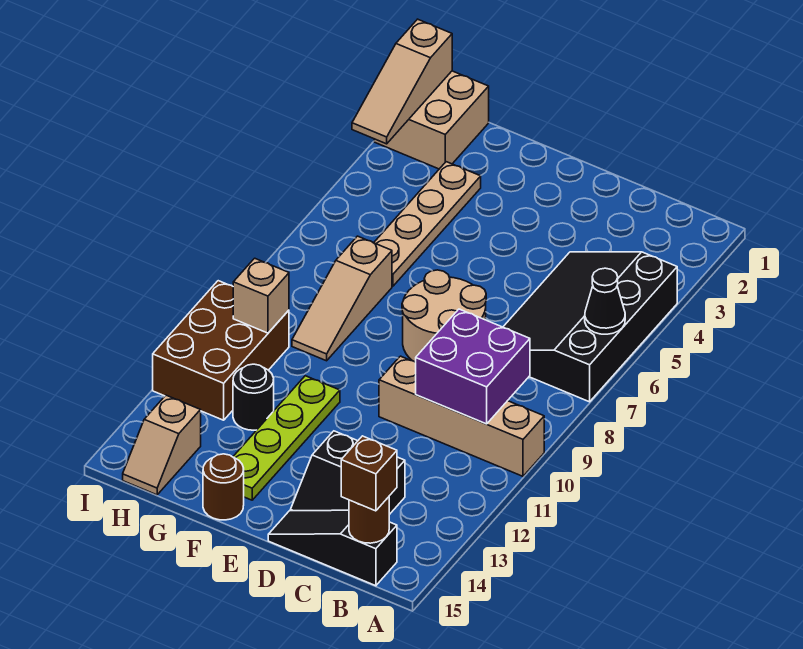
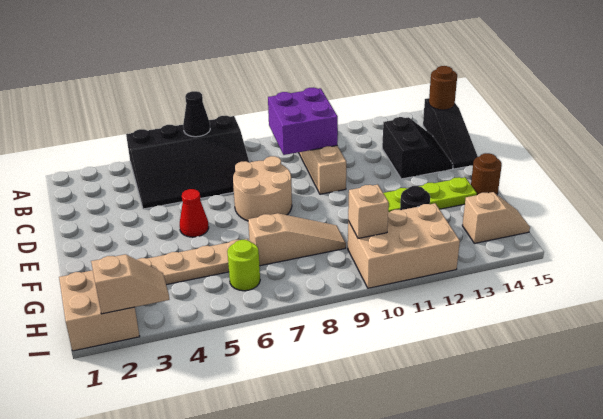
brown brick B15 level 3 -> none
none -> red cone E5 level 1
none -> lime round brick H6 level 1
brown brick H10:I12 level 1 -> tan brick H10:I12 level 1
tan slope I1:I3 level 2 top 1 -> tan slope I2:I3 level 2 top 2

